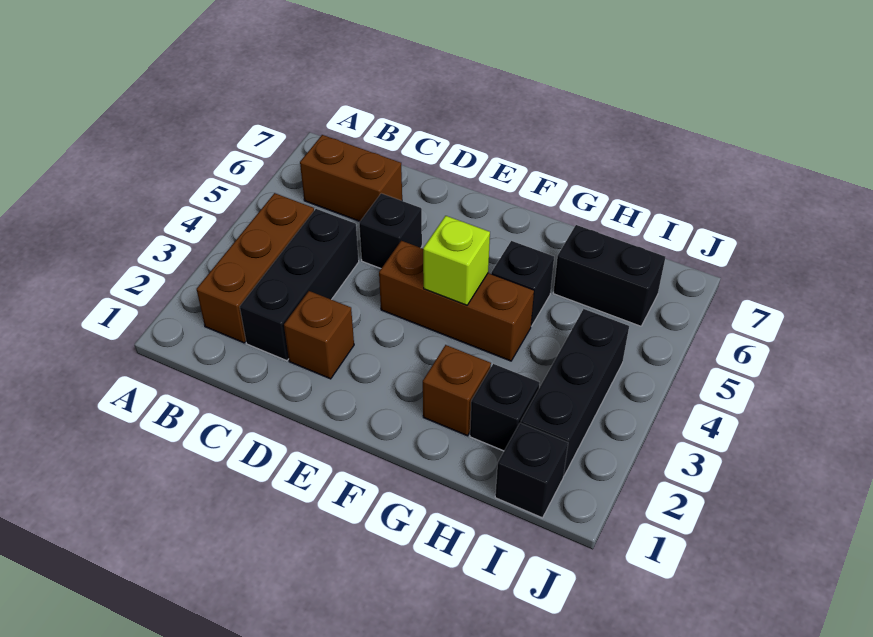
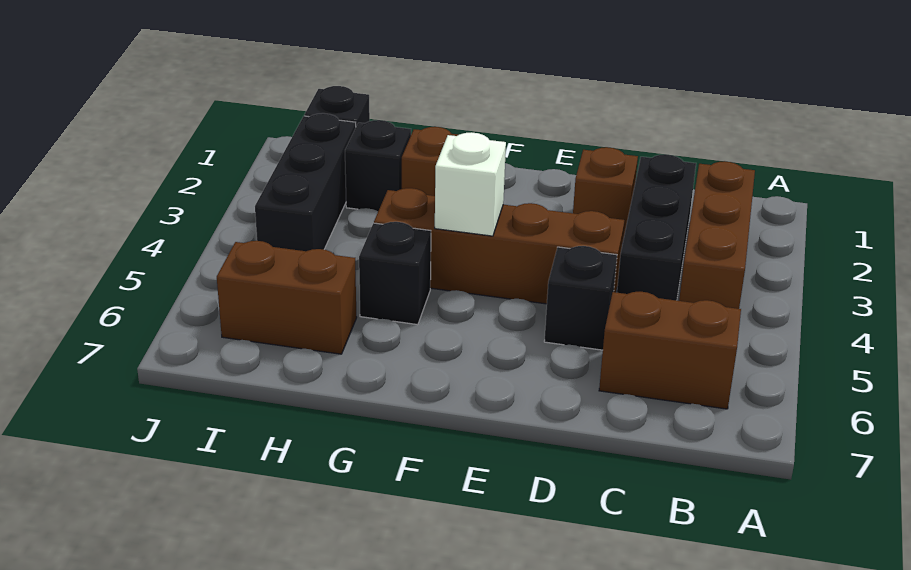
brown brick E4:G4 level 1 -> brown brick D4:G4 level 1
lime brick F4 level 2 -> white brick F4 level 2
black brick H6:I6 level 1 -> brown brick H6:I6 level 1

